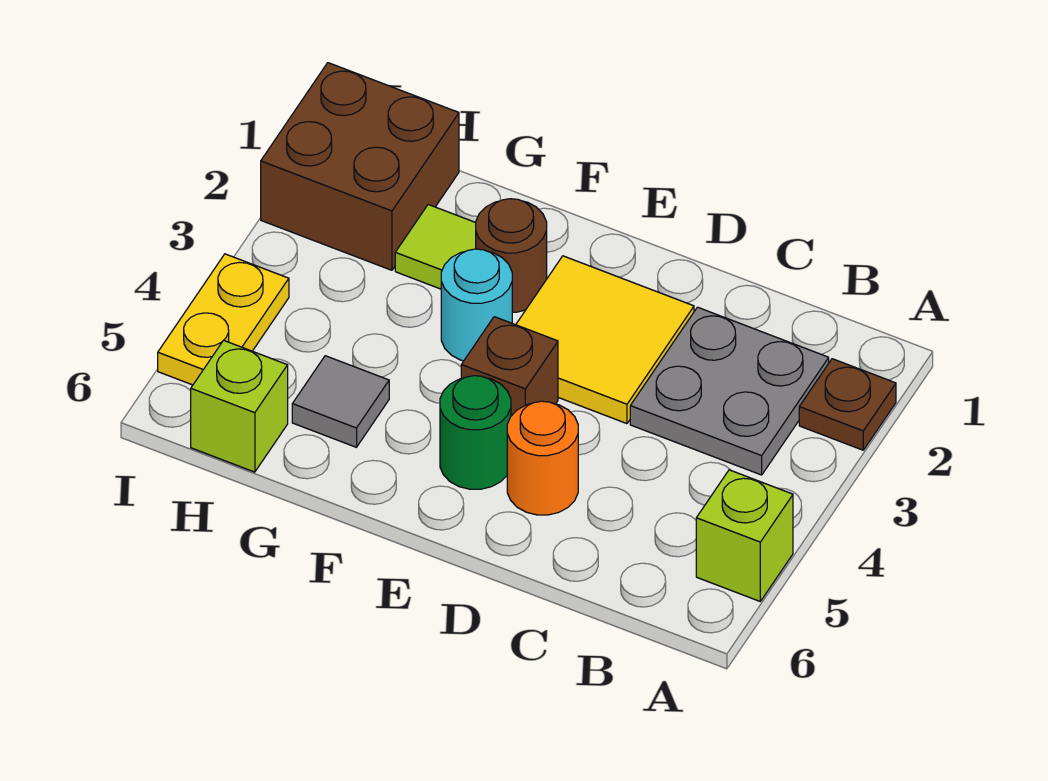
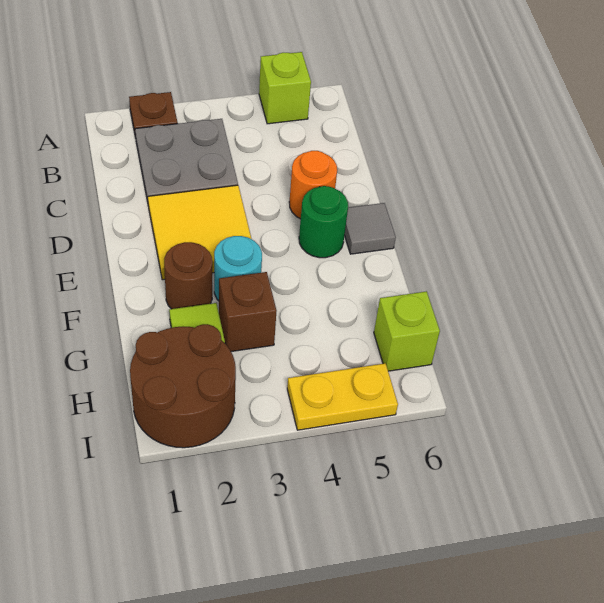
brown brick E4 level 1 -> brown brick G3 level 1
grey tile G5 level 1 -> grey tile E6 level 1
brown brick H1:I2 level 1 -> brown round brick H1:I2 level 1

